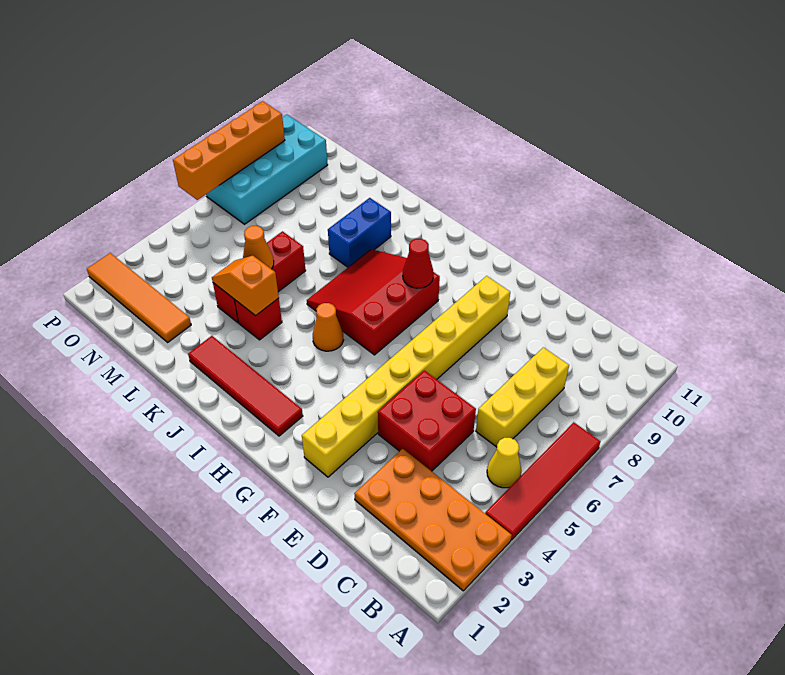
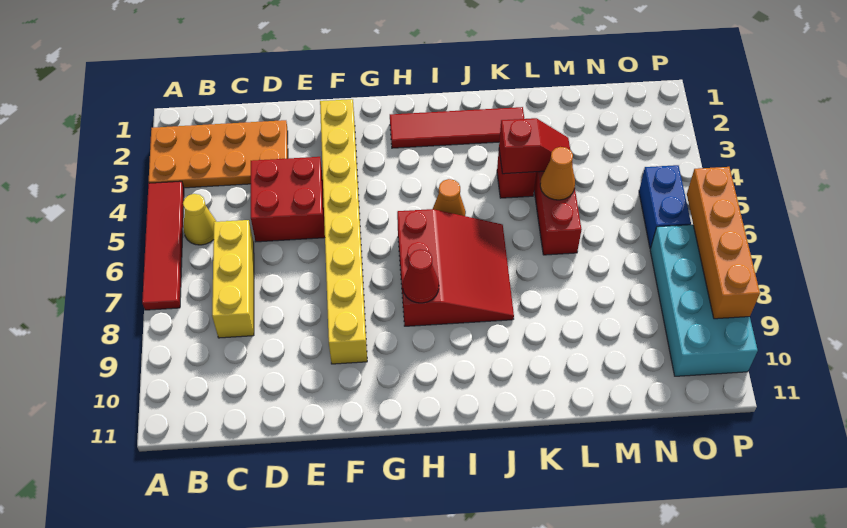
orange slope K4:L4 level 2 top K -> red slope K4:L4 level 2 top K
blue brick K8:K9 level 1 -> blue brick O5:O6 level 1
orange tile M2:P2 level 1 -> none

